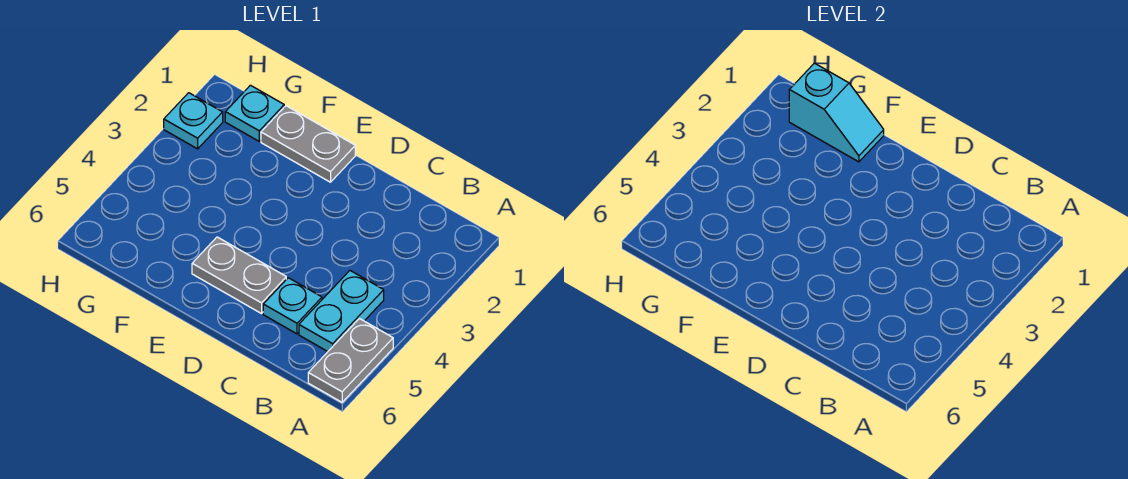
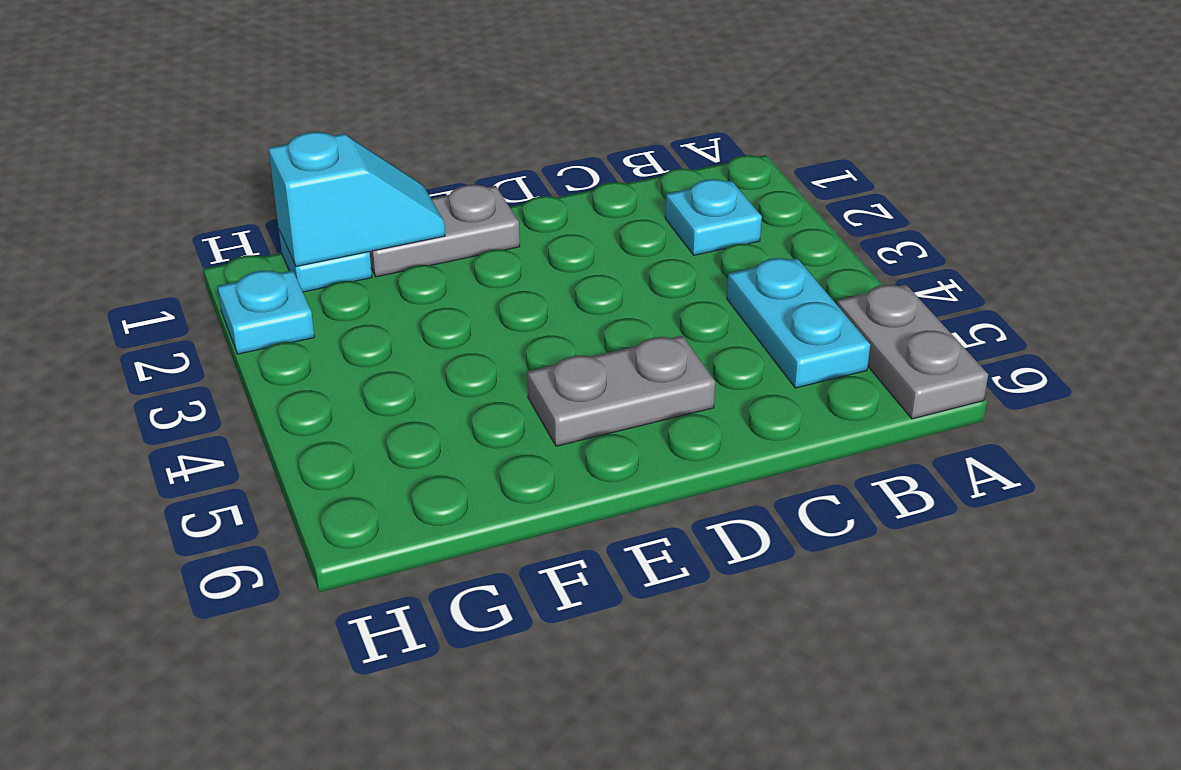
cyan plate C5 level 1 -> cyan plate B2 level 1

